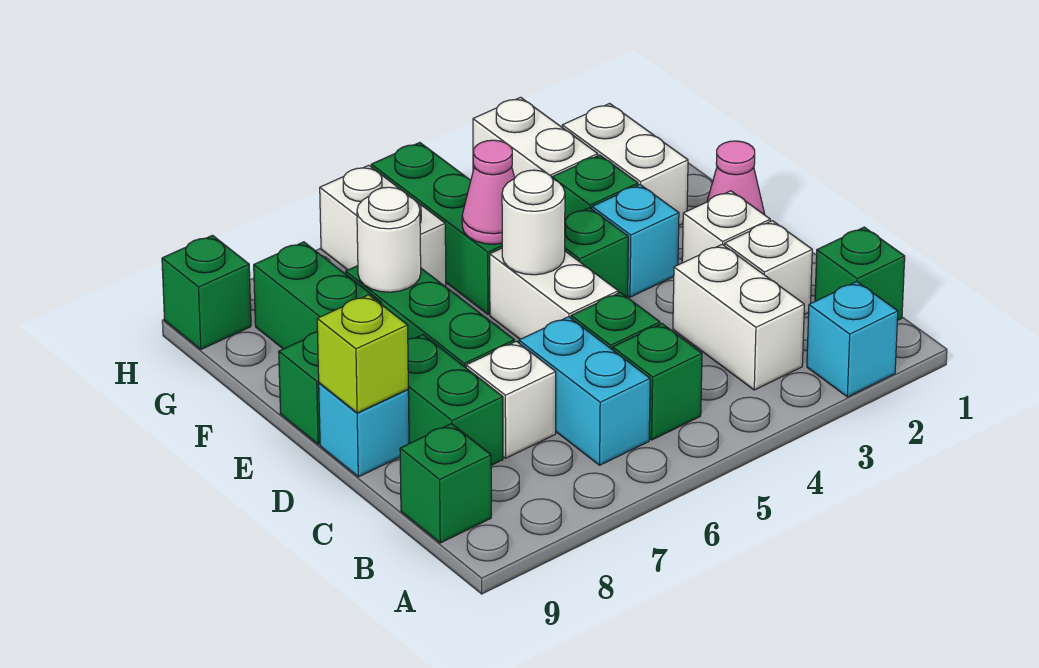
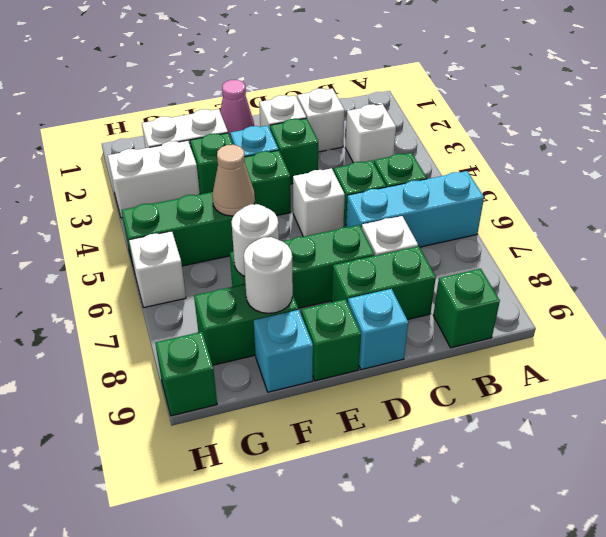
cyan brick A2 level 1 -> cyan brick F9 level 1
green brick B1 level 1 -> green brick D3 level 1
white brick B3:C3 level 1 -> white brick B3 level 1
cyan brick B6:C6 level 1 -> cyan brick A6:C6 level 1
white brick D5:E5 level 1 -> white brick D5 level 1
lime brick D9 level 2 -> none
white round brick E5 level 2 -> white round brick F8 level 2
pink cone F5 level 2 -> tan cone F5 level 2
white brick G6:H6 level 1 -> white brick H6 level 1

